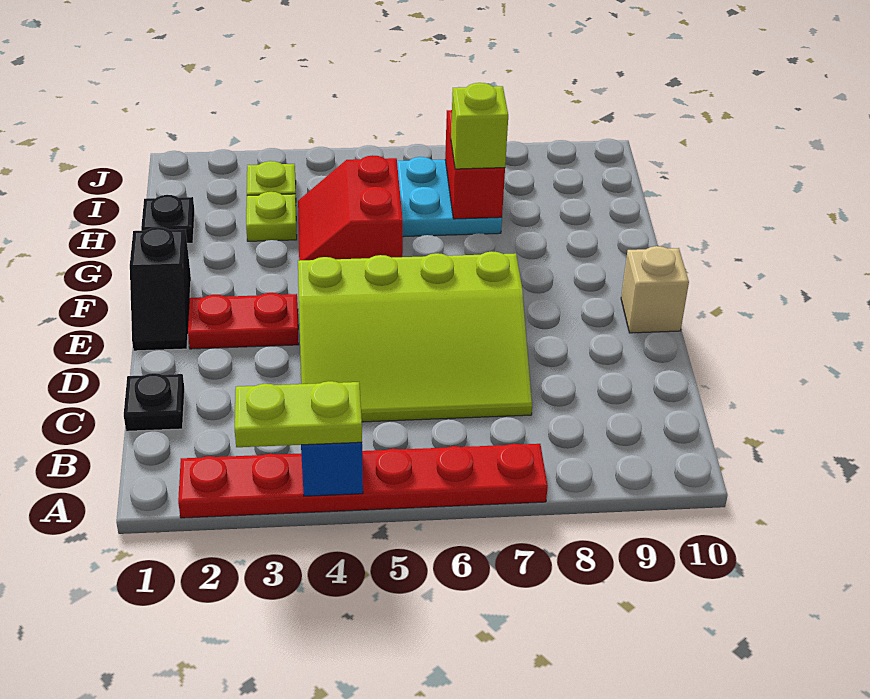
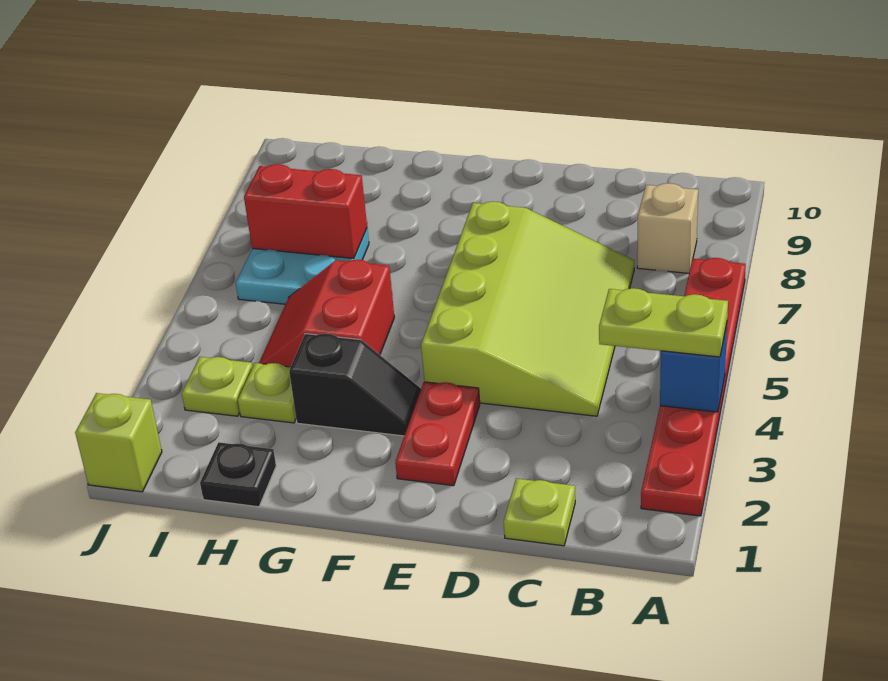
lime plate A3:A4 level 3 -> lime plate A4:B4 level 3
black plate C1 level 1 -> lime plate C1 level 1
black slope E1:F1 level 1 top F -> black slope F3:G3 level 1 top G
tan brick E10 level 1 -> tan brick B8 level 1
red slope G4:H5 level 1 top 5 -> red slope G4:H5 level 1 top G
lime brick H7 level 3 -> lime brick J1 level 1

